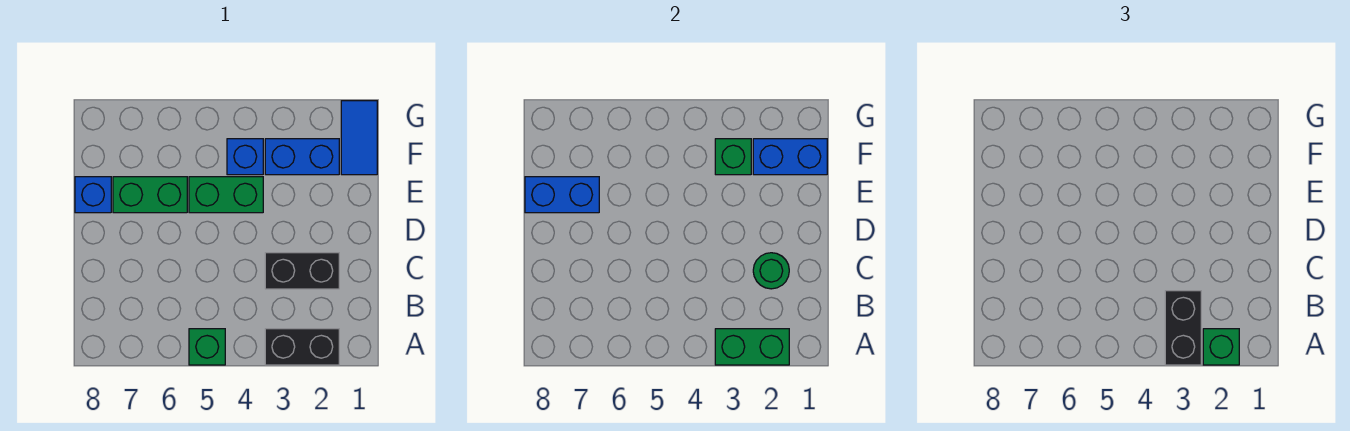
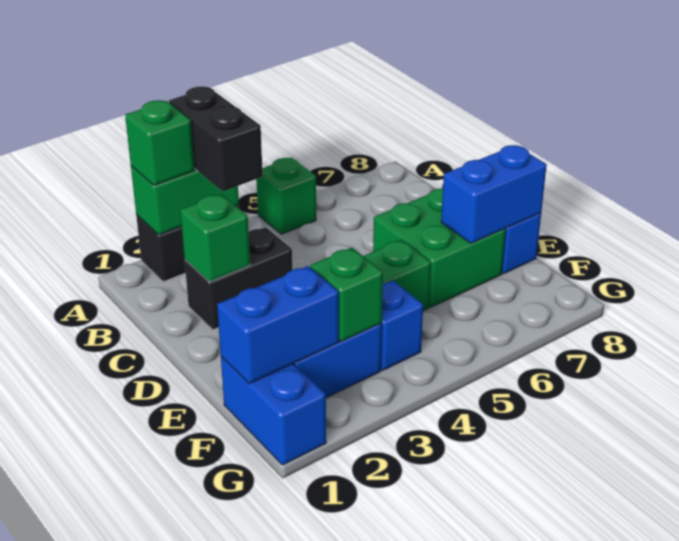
green round brick C2 level 2 -> green brick C2 level 2
green brick E6:E7 level 1 -> green brick D6:E7 level 1
blue tile F1:G1 level 1 -> blue brick F1:G1 level 1

